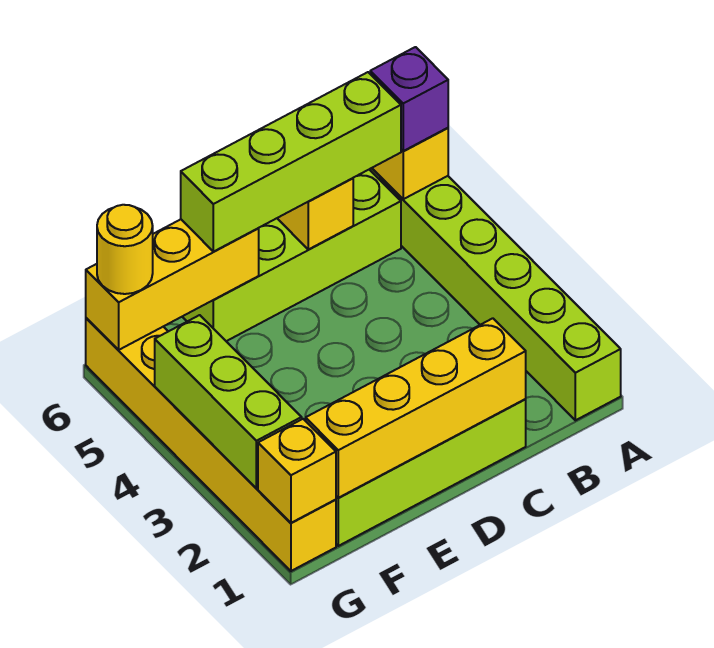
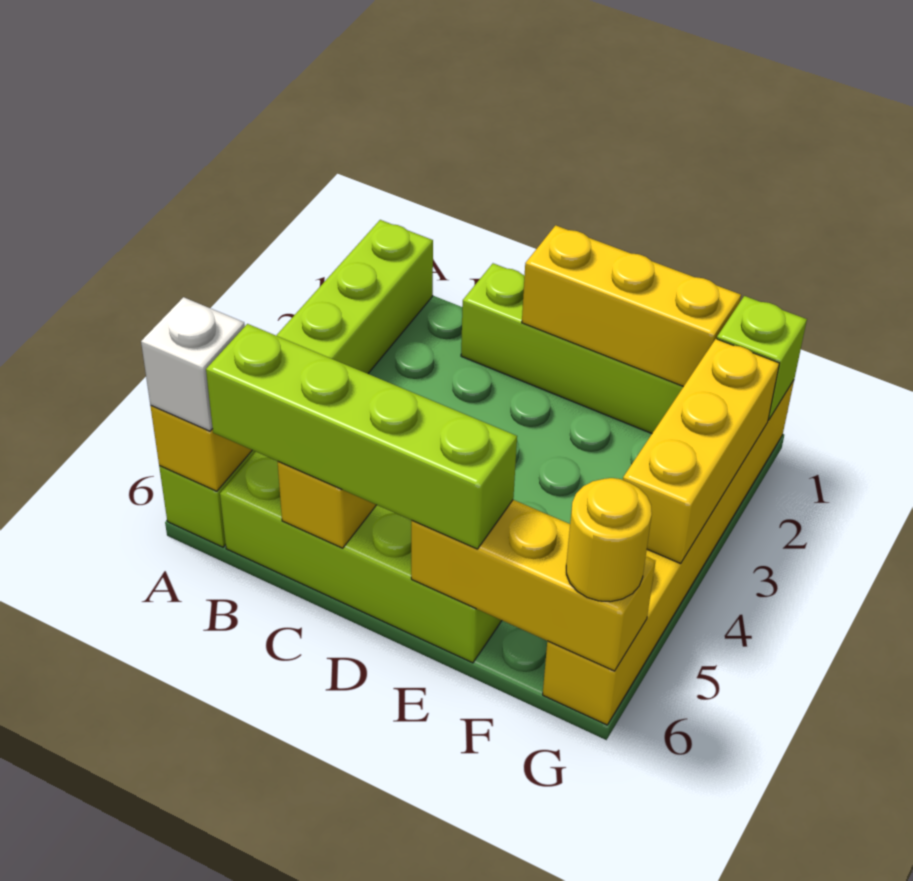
purple brick A6 level 3 -> white brick A6 level 3
yellow brick C1:F1 level 2 -> yellow brick D1:F1 level 2
yellow brick G1 level 2 -> lime brick G1 level 2
lime brick G2:G4 level 2 -> yellow brick G2:G4 level 2

